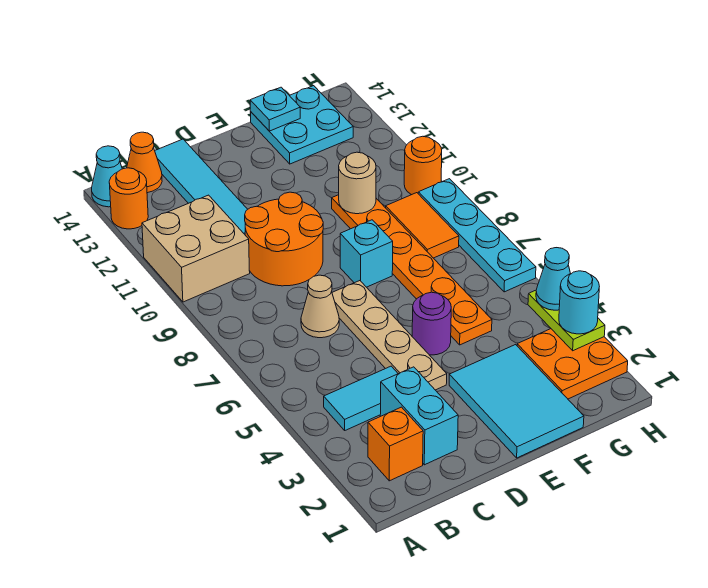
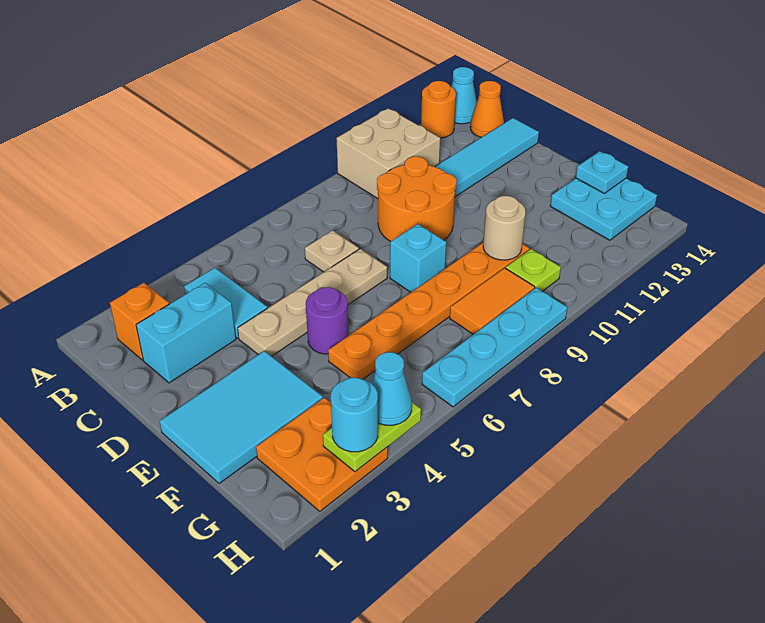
tan cone C7 level 1 -> tan plate C7 level 1
none -> lime plate G10 level 1
orange round brick H10 level 1 -> none

